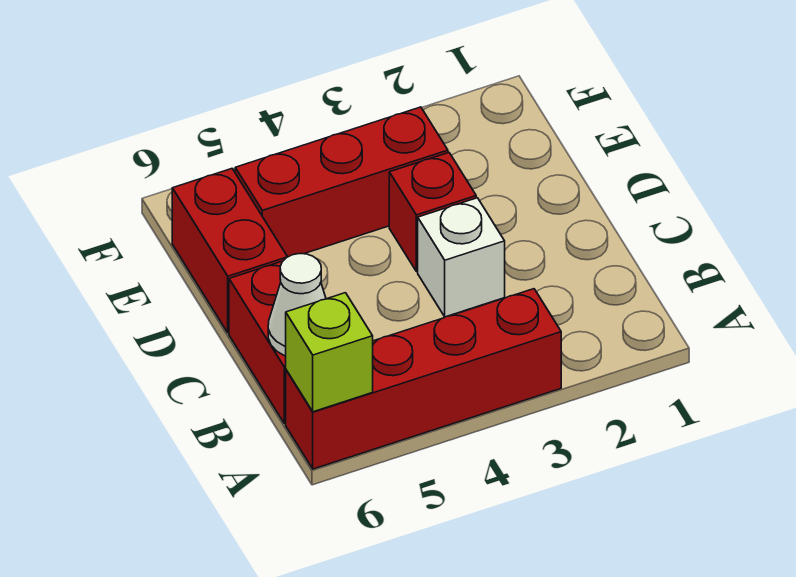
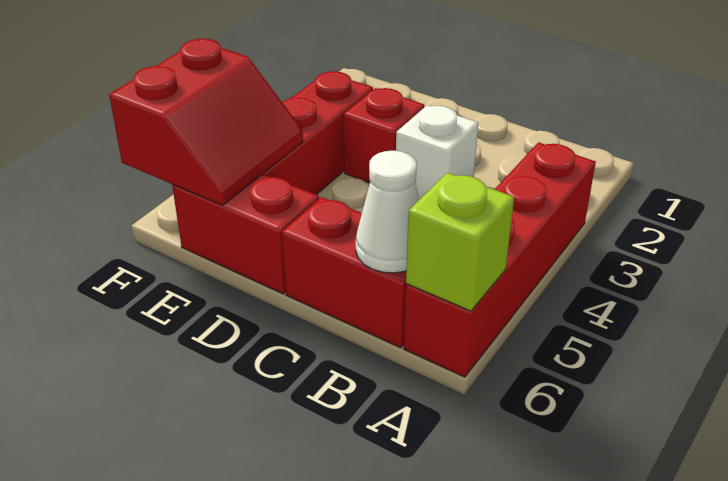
none -> red slope E5:F6 level 2 top F

